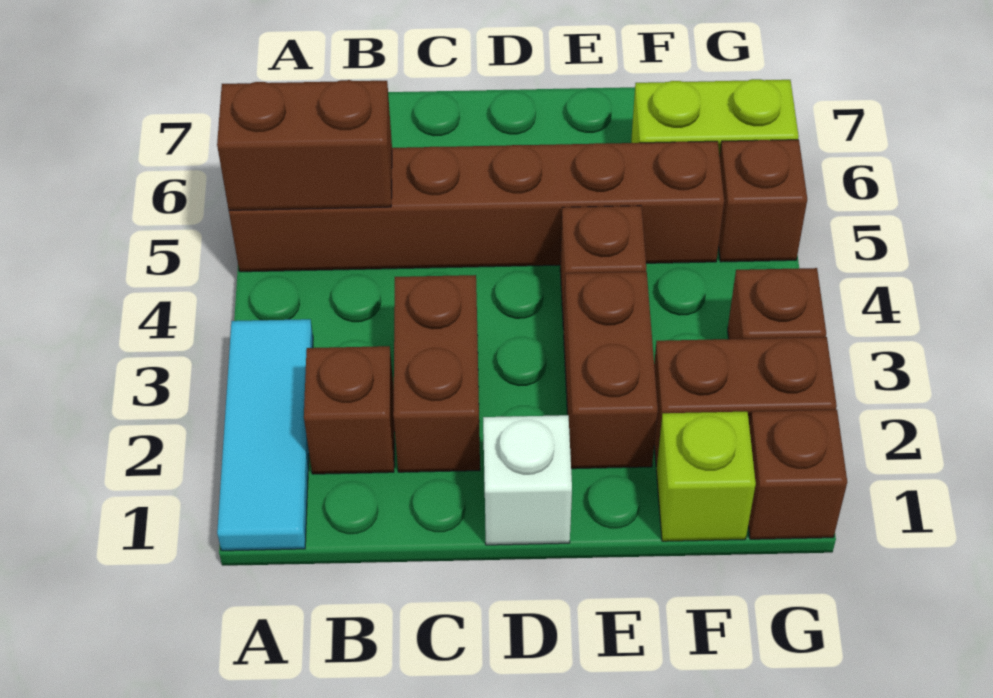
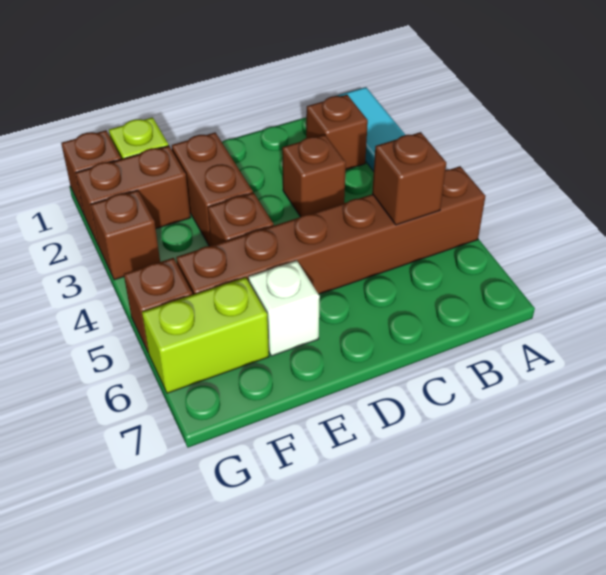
brown brick A5:B5 level 2 -> brown brick B5 level 2
brown brick C2:C3 level 1 -> brown brick C3 level 1
white brick D1 level 1 -> white brick E6 level 1

